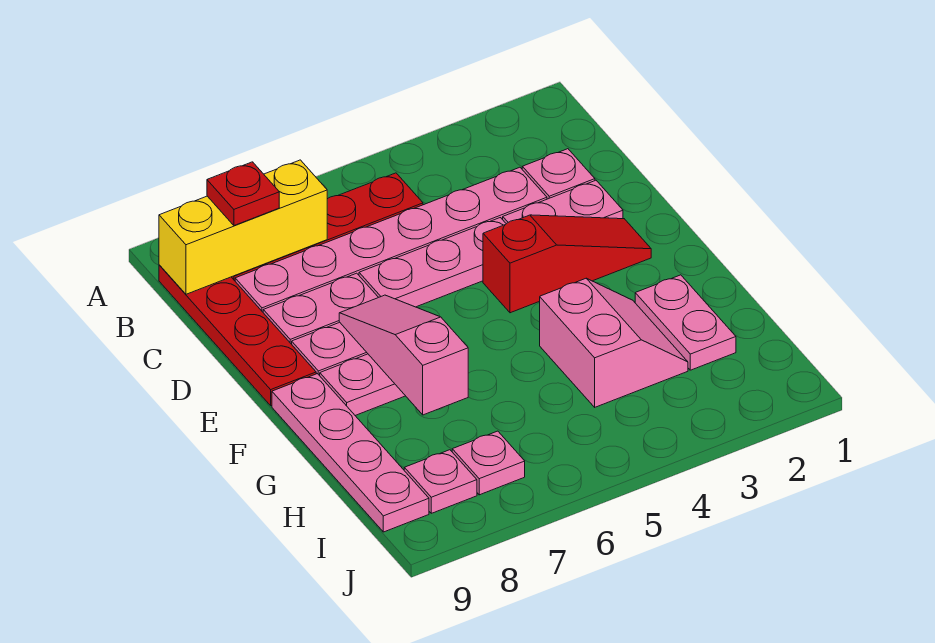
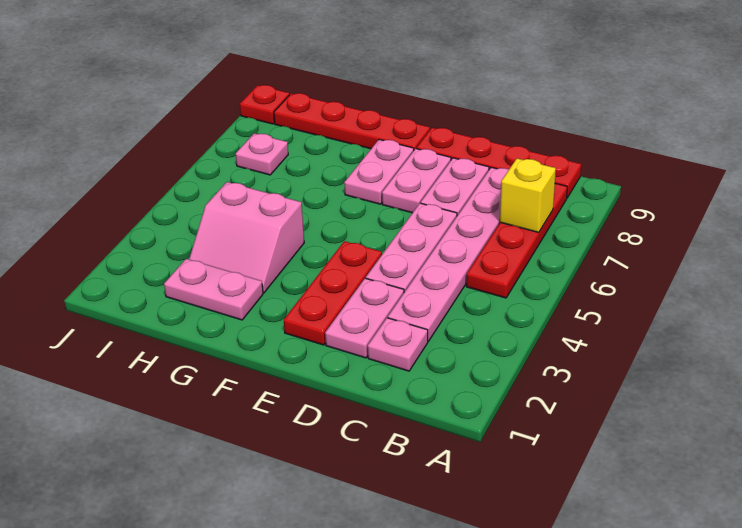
yellow brick B7:B9 level 2 -> yellow brick B7 level 2
red plate B8 level 3 -> red plate J9 level 1
red slope E2:E4 level 1 top 4 -> red plate E2:E4 level 1
pink slope E7:G7 level 2 top G -> none
pink plate F9:I9 level 1 -> red plate F9:I9 level 1
pink plate I8 level 1 -> none

